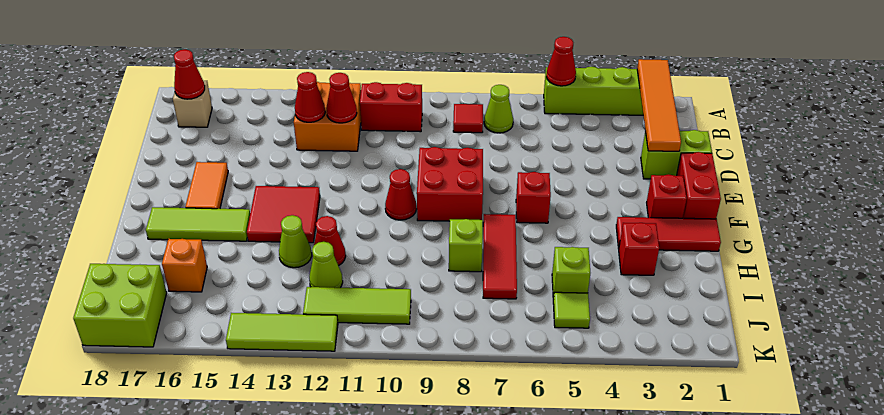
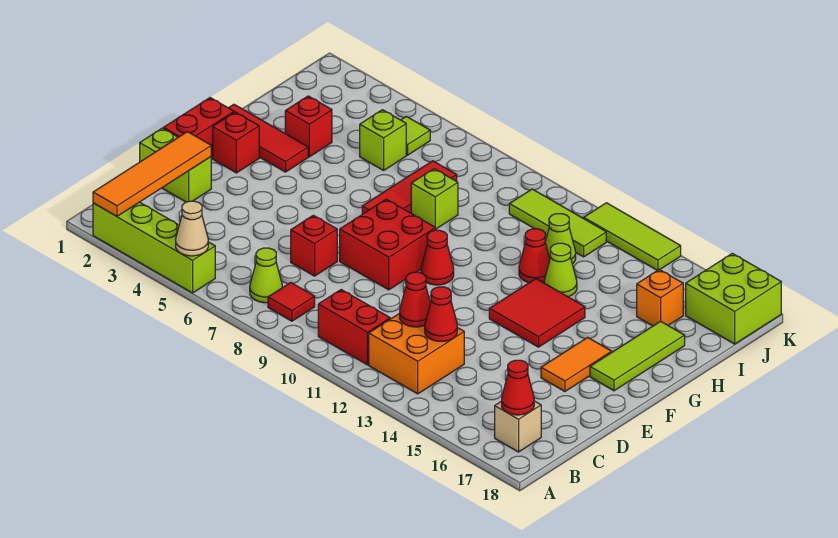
red cone A5 level 2 -> tan cone A5 level 2
red brick F6 level 1 -> red brick D7 level 1
lime tile G15:G17 level 1 -> lime tile F17:H17 level 1

